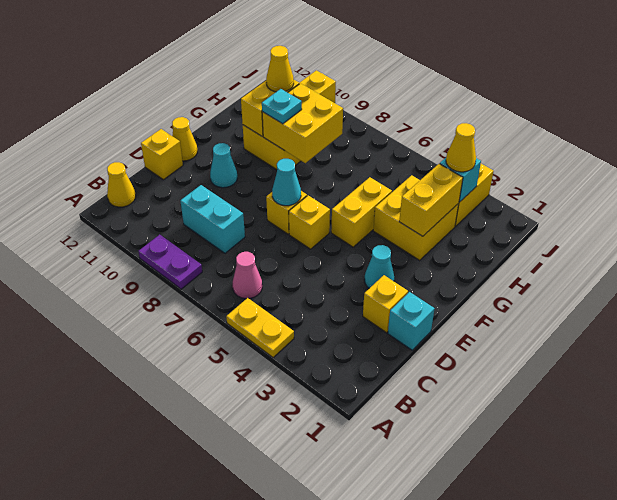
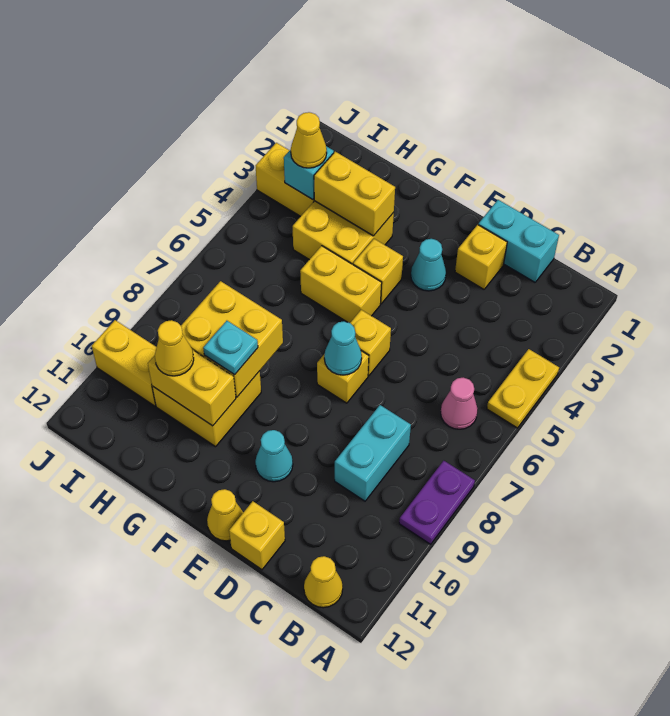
cyan brick D1 level 1 -> cyan brick C1:D1 level 1
none -> yellow brick F4 level 1

